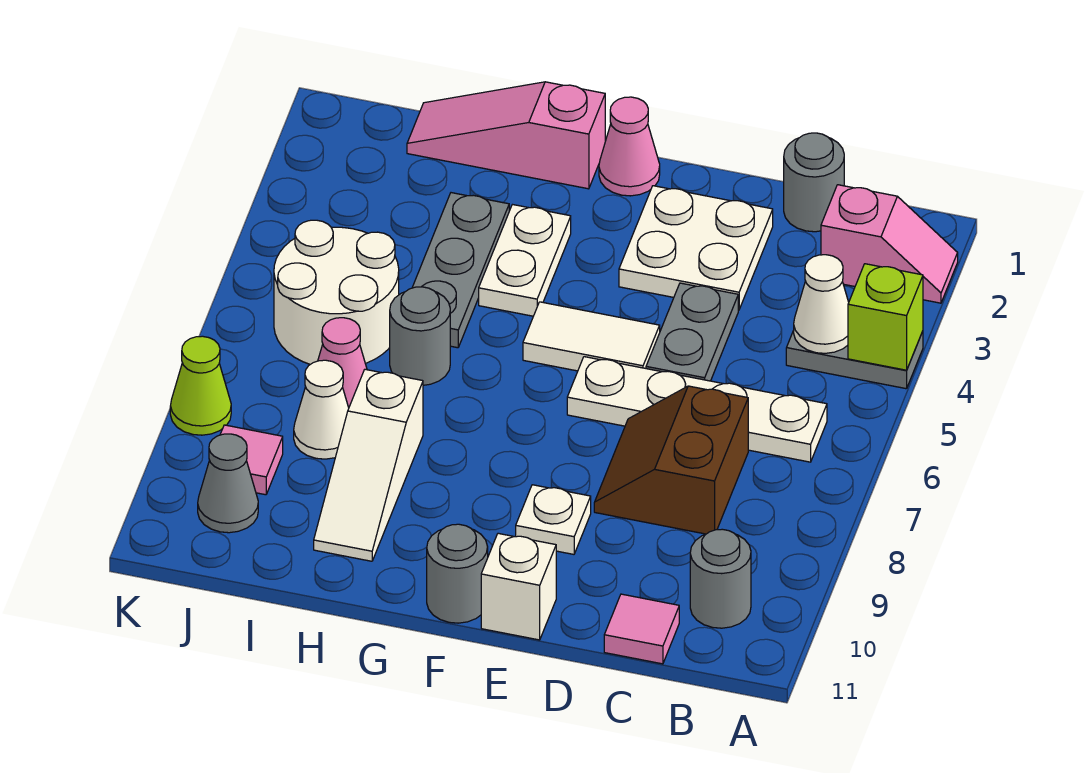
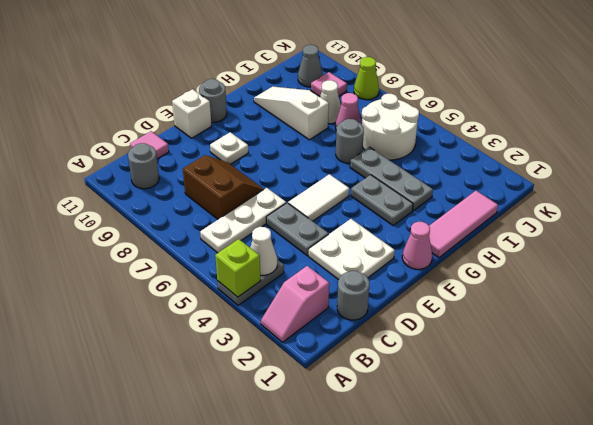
white plate B6:E6 level 1 -> white plate B6:D6 level 1
pink slope G1:I1 level 1 top G -> pink tile G1:I1 level 1
white plate G3:G4 level 1 -> grey plate G3:G4 level 1

